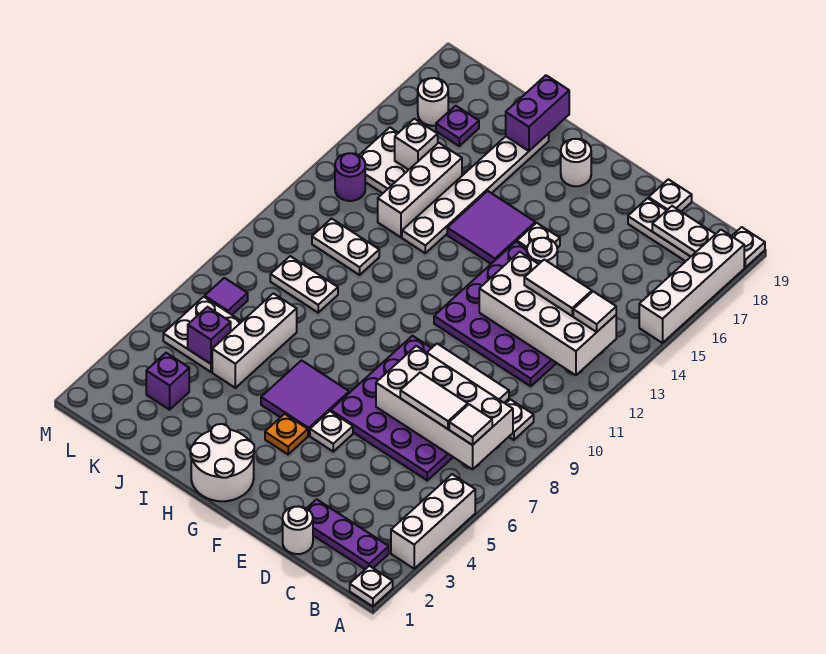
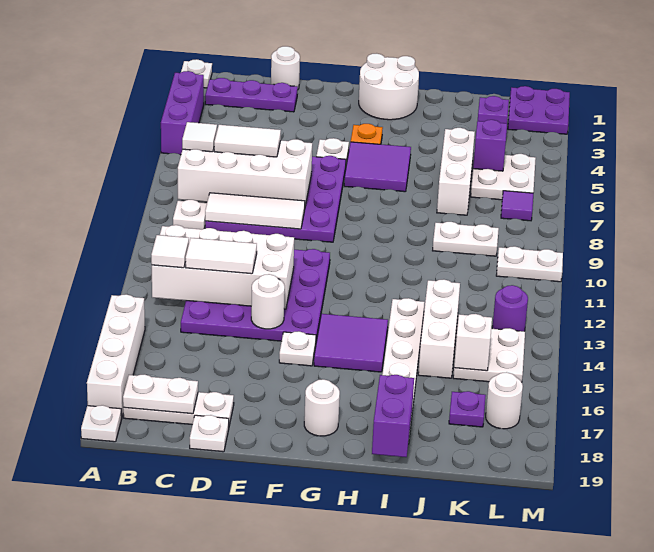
white brick A3:A5 level 1 -> purple brick A3:A5 level 1
white plate J11:K11 level 1 -> white plate L10:M10 level 1
none -> purple plate L1:M2 level 1

